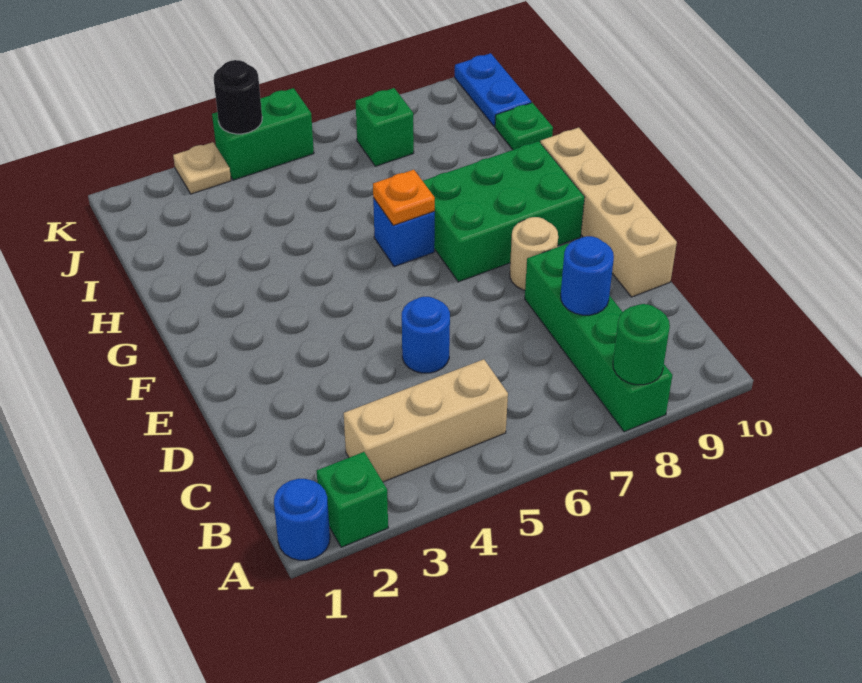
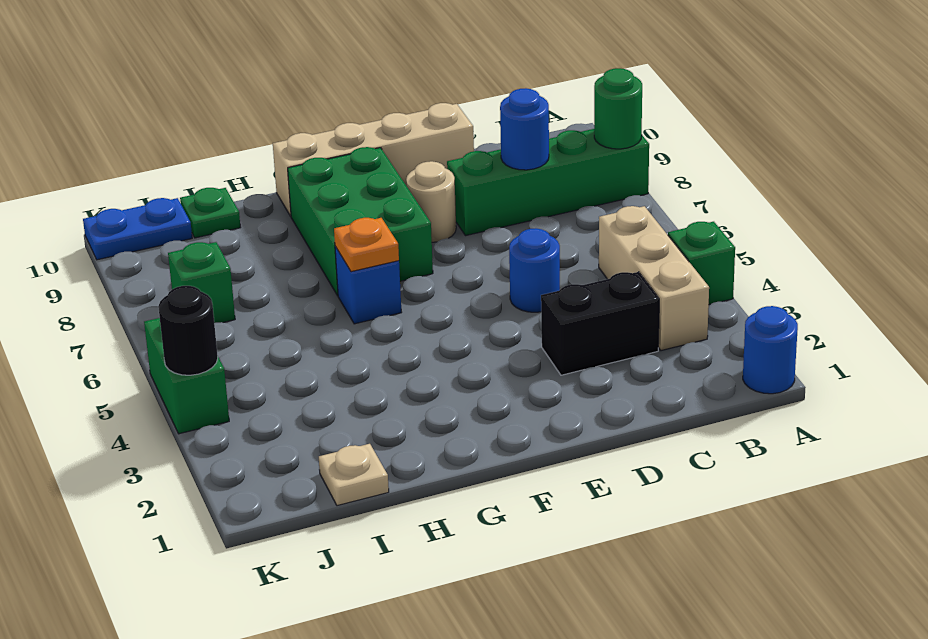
green brick A2 level 1 -> green brick A4 level 1
none -> black brick C3:D3 level 1
tan plate K3 level 1 -> tan plate I1 level 1

